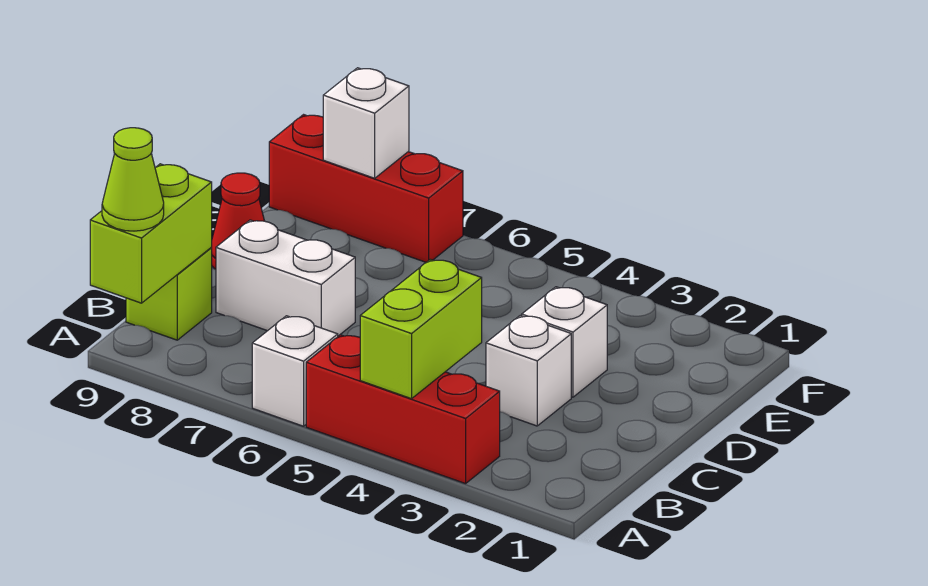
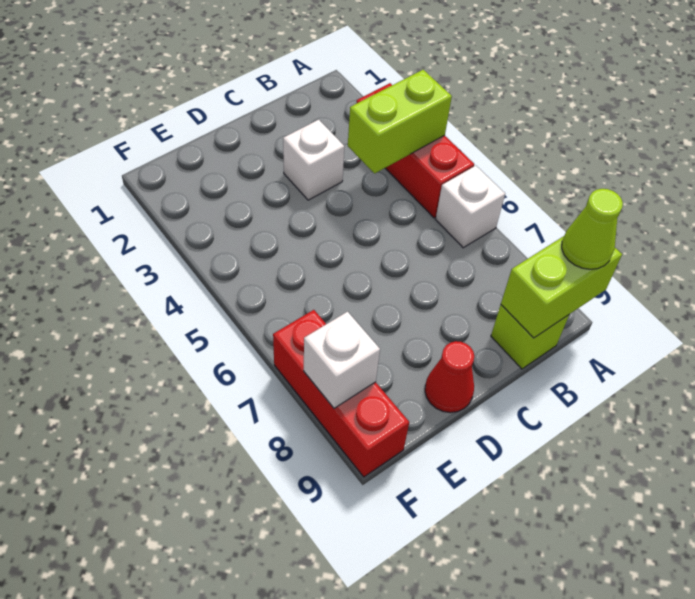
white brick C7:C8 level 1 -> none
white brick D3 level 1 -> none

